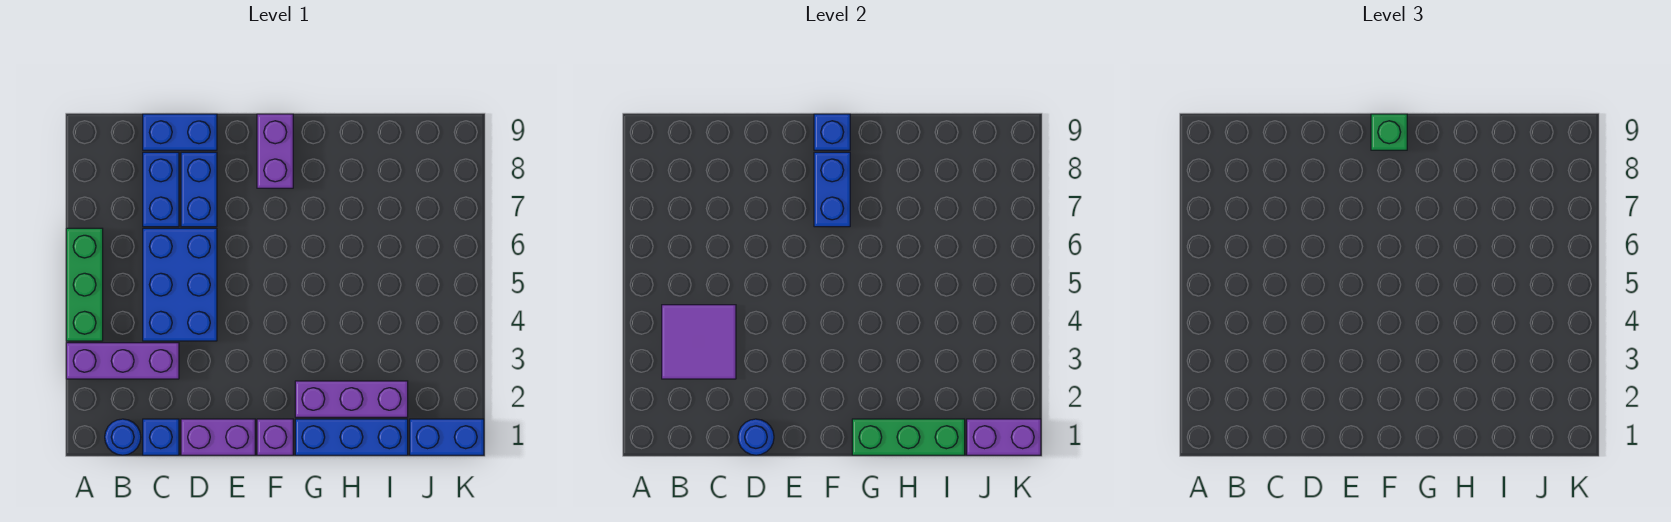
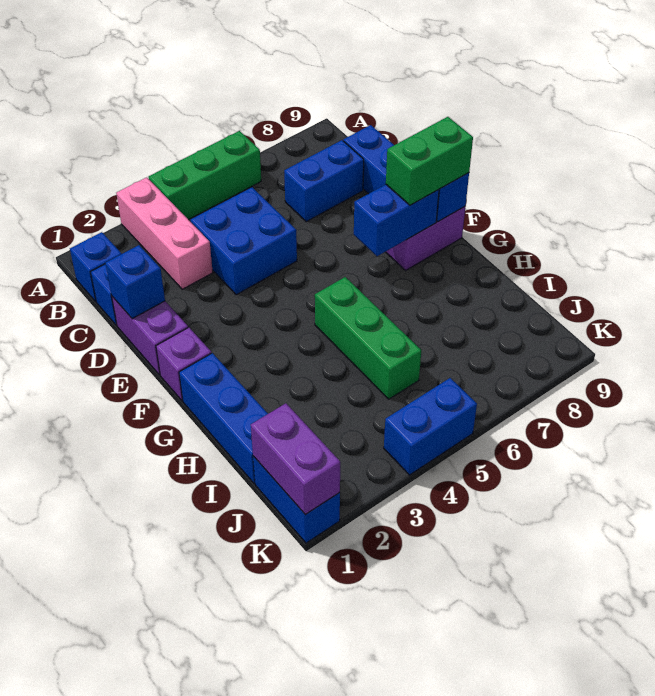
purple brick A3:C3 level 1 -> pink brick A3:C3 level 1
blue round brick B1 level 1 -> blue brick B1 level 1
purple tile B3:C4 level 2 -> none
blue brick C4:D6 level 1 -> blue brick C4:D5 level 1
blue round brick D1 level 2 -> blue brick D1 level 2
blue brick D7:D8 level 1 -> blue brick K4:K5 level 1
green brick F9 level 3 -> green brick F8:F9 level 3
green brick G1:I1 level 2 -> green brick G5:I5 level 1
purple brick G2:I2 level 1 -> none

